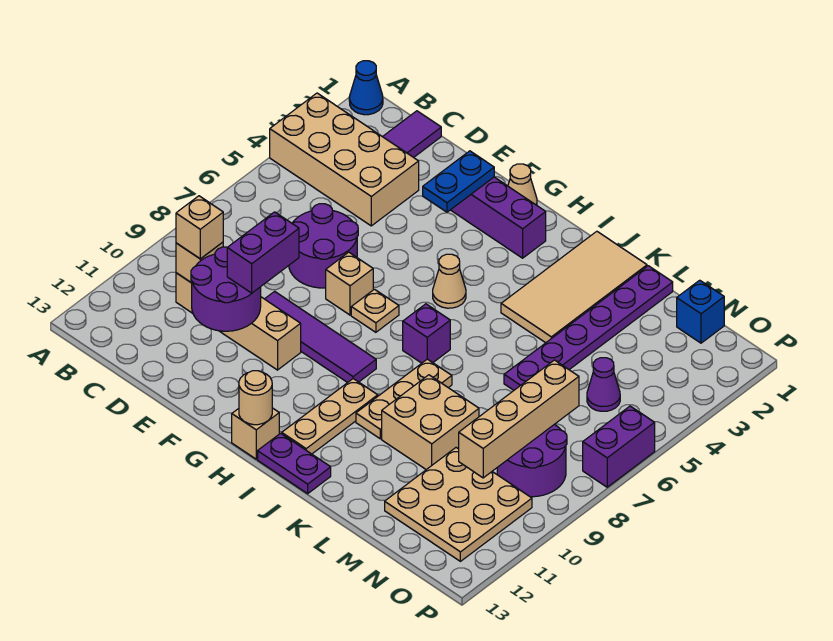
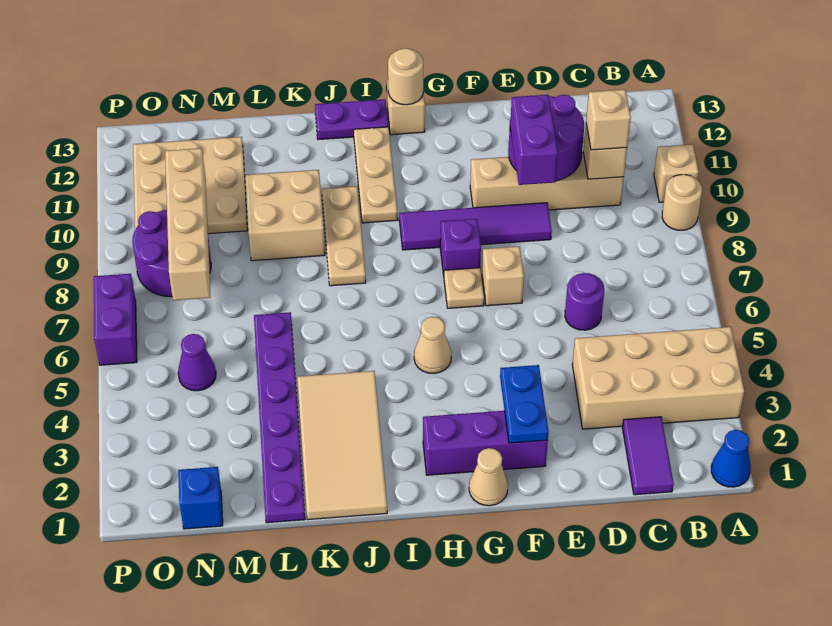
none -> tan round brick A9 level 1
none -> tan brick A10 level 1
purple round brick D6:E7 level 1 -> purple round brick D6 level 1
purple brick I7 level 1 -> purple brick G8 level 1

